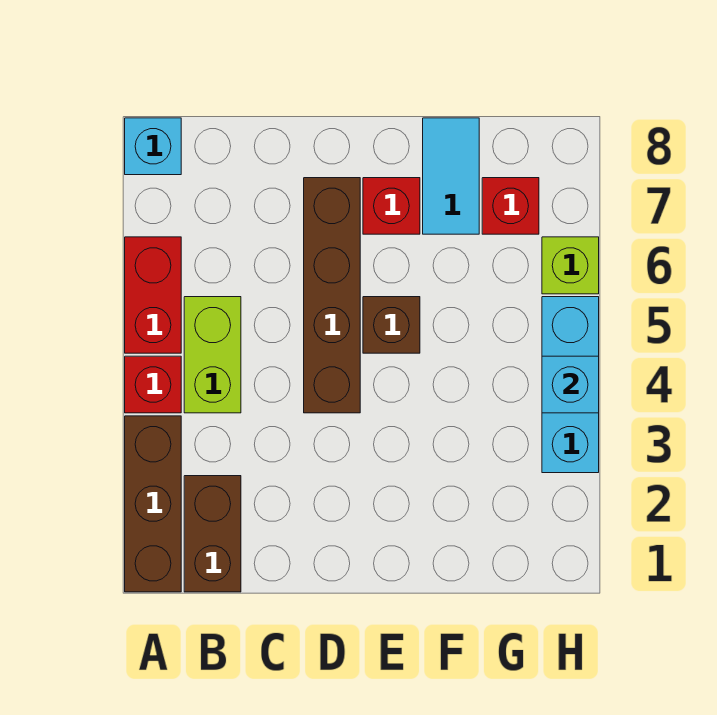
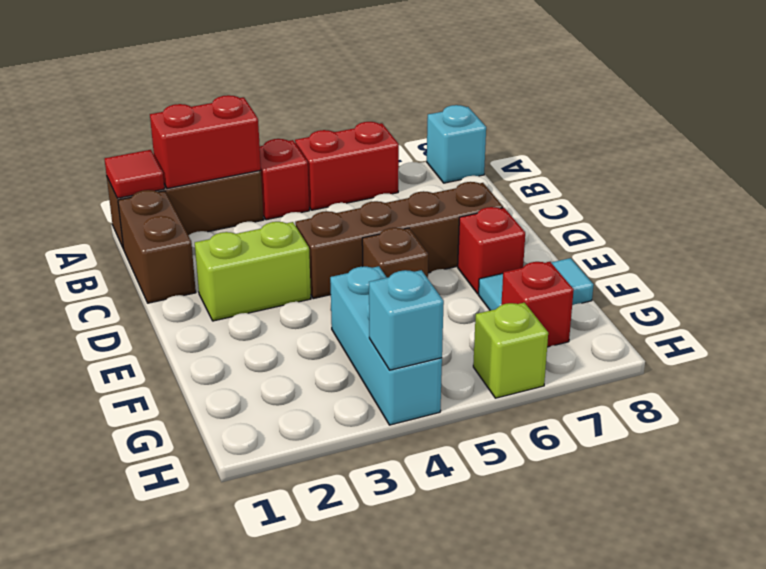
none -> red tile A1 level 2
none -> red brick A2:A3 level 2
brown brick B1:B2 level 1 -> brown brick B1:C1 level 1
lime brick B4:B5 level 1 -> lime brick D2:D3 level 1
cyan brick H3:H5 level 1 -> cyan brick F4:H4 level 1

